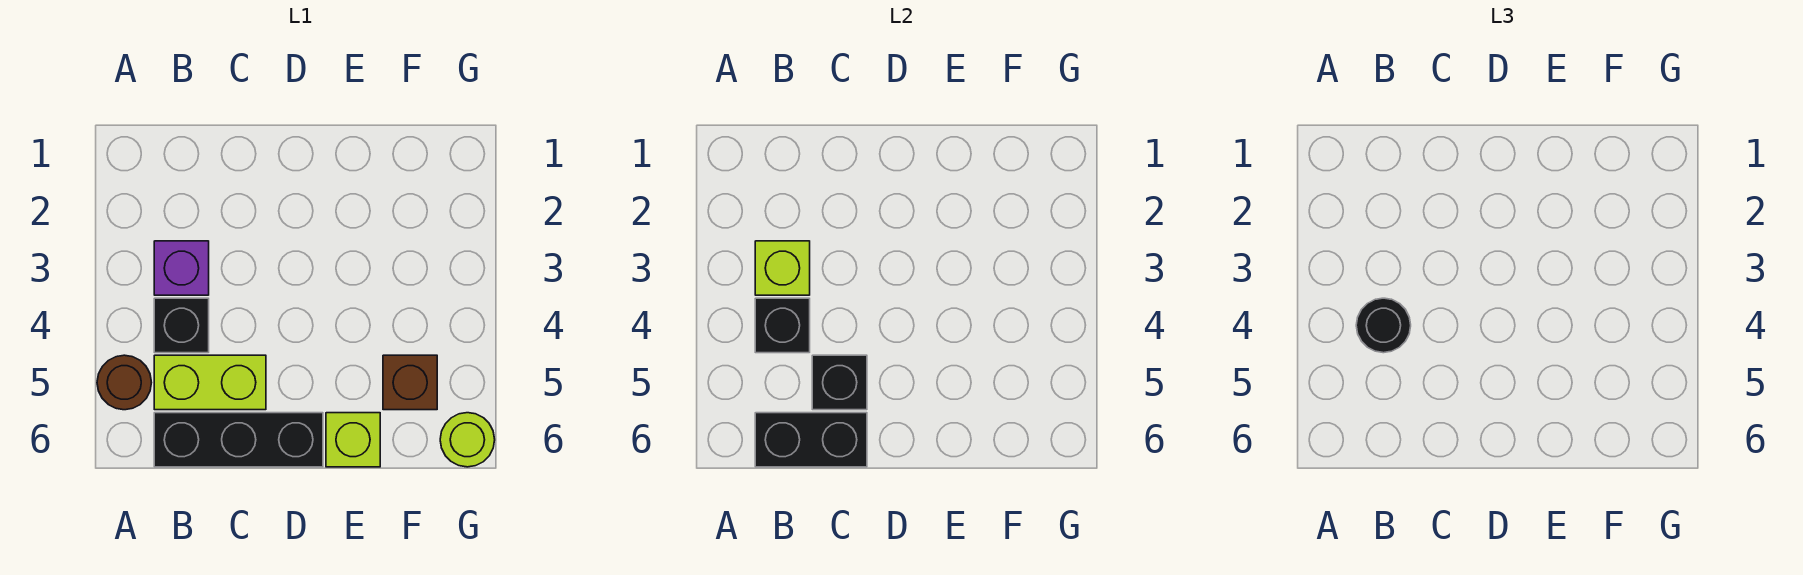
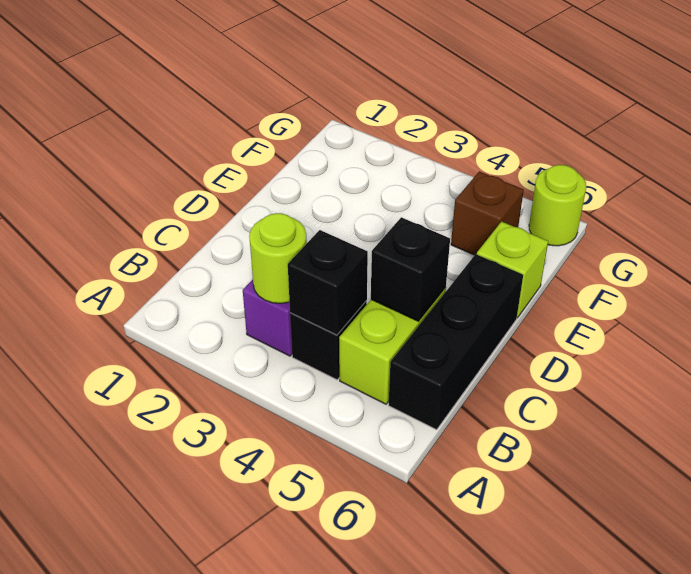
brown round brick A5 level 1 -> none
lime brick B3 level 2 -> lime round brick B3 level 2
black round brick B4 level 3 -> none
black brick B6:C6 level 2 -> none

